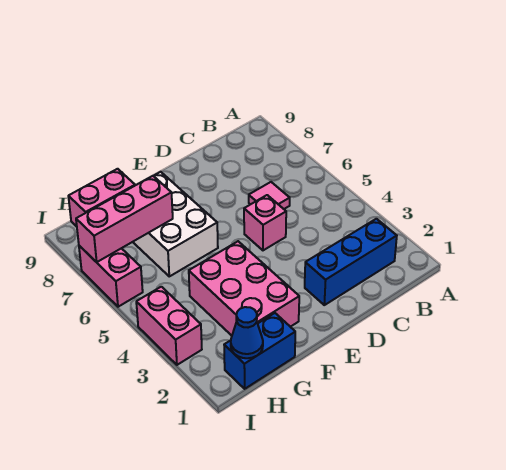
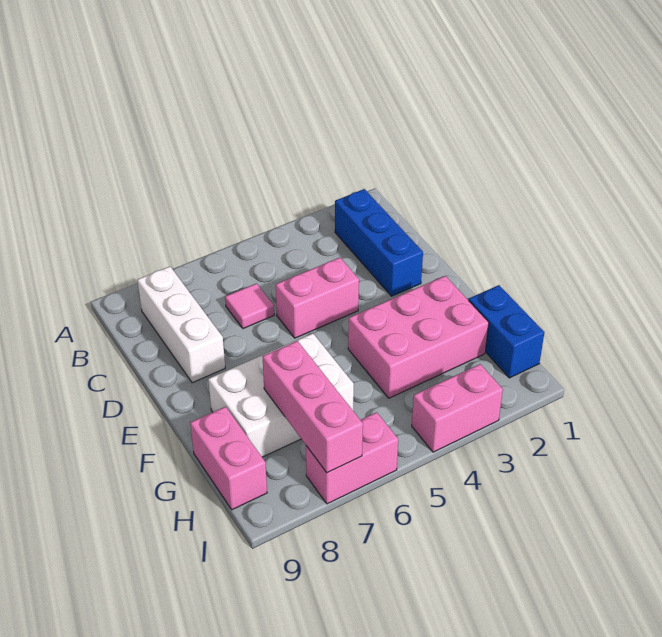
none -> white brick B8:D8 level 1
pink brick D5 level 1 -> pink brick D4:D5 level 1
blue cone H1 level 2 -> none

